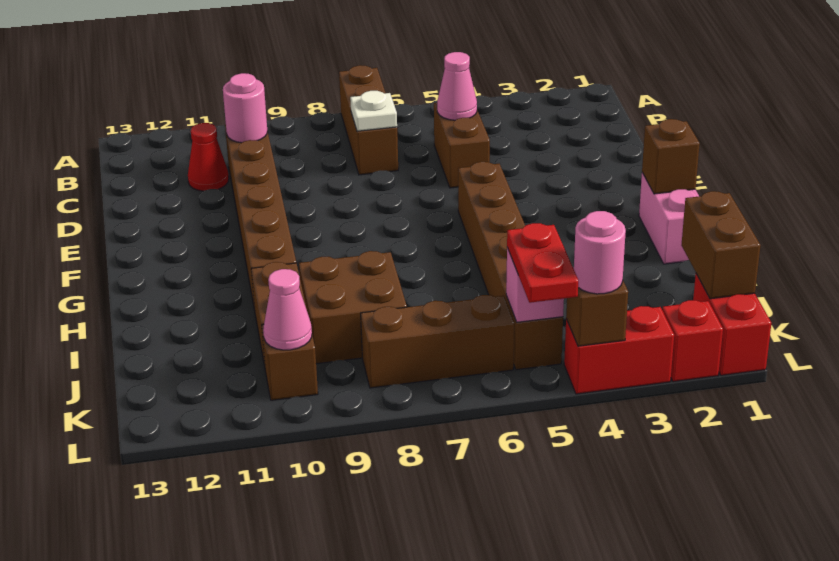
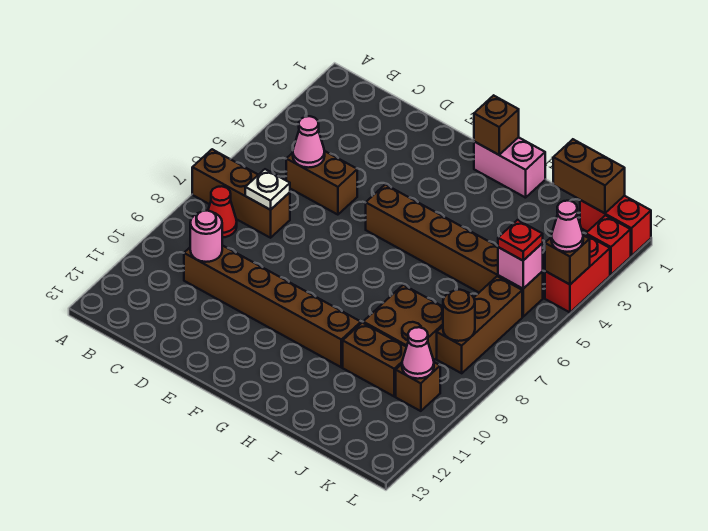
red cone C11 level 1 -> red cone B8 level 1
red plate K5:L5 level 3 -> red plate K5 level 3
none -> brown round brick K8 level 2
pink round brick L4 level 3 -> pink cone L4 level 3

